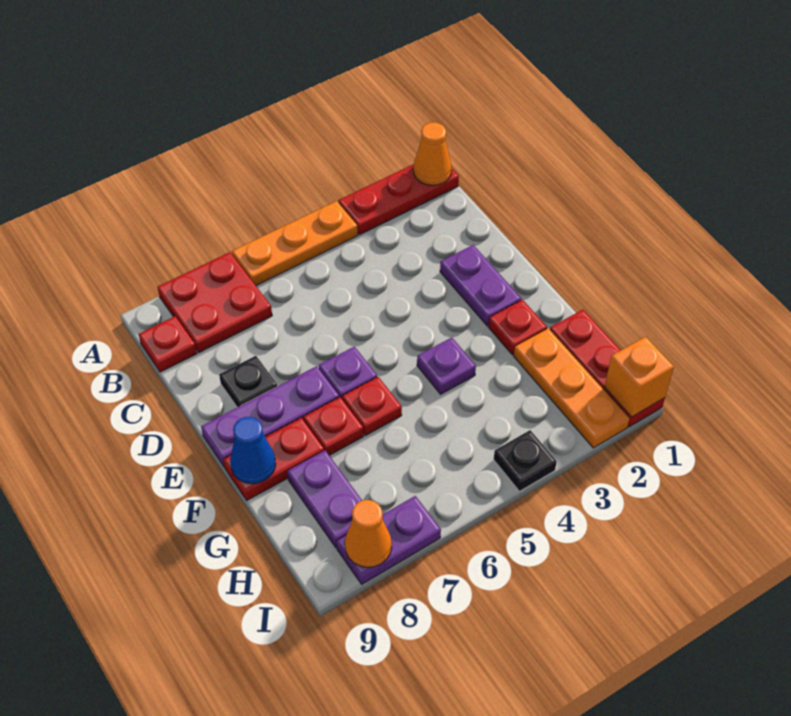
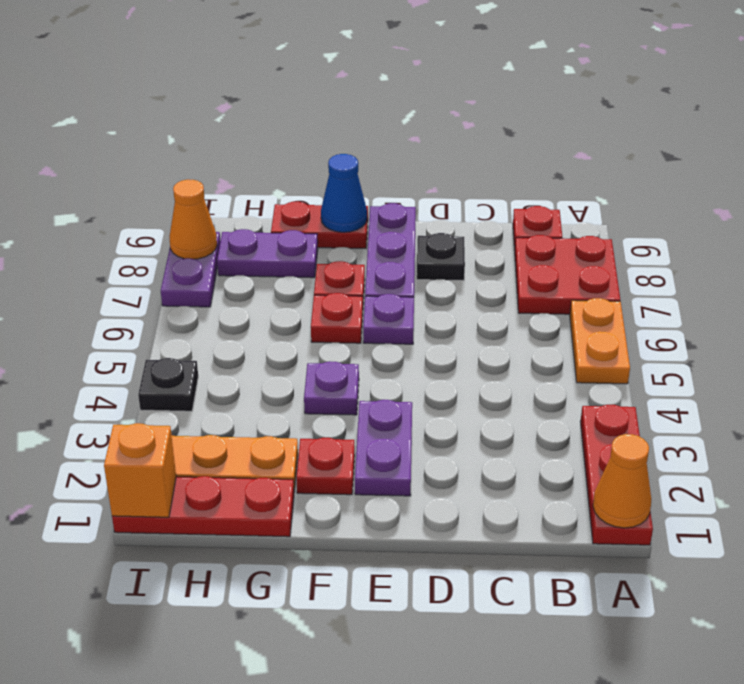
orange plate A4:A6 level 1 -> orange plate A5:A6 level 1
purple plate D2:E2 level 1 -> purple plate E2:E3 level 1
red plate F8:F9 level 1 -> red plate F9:G9 level 1

